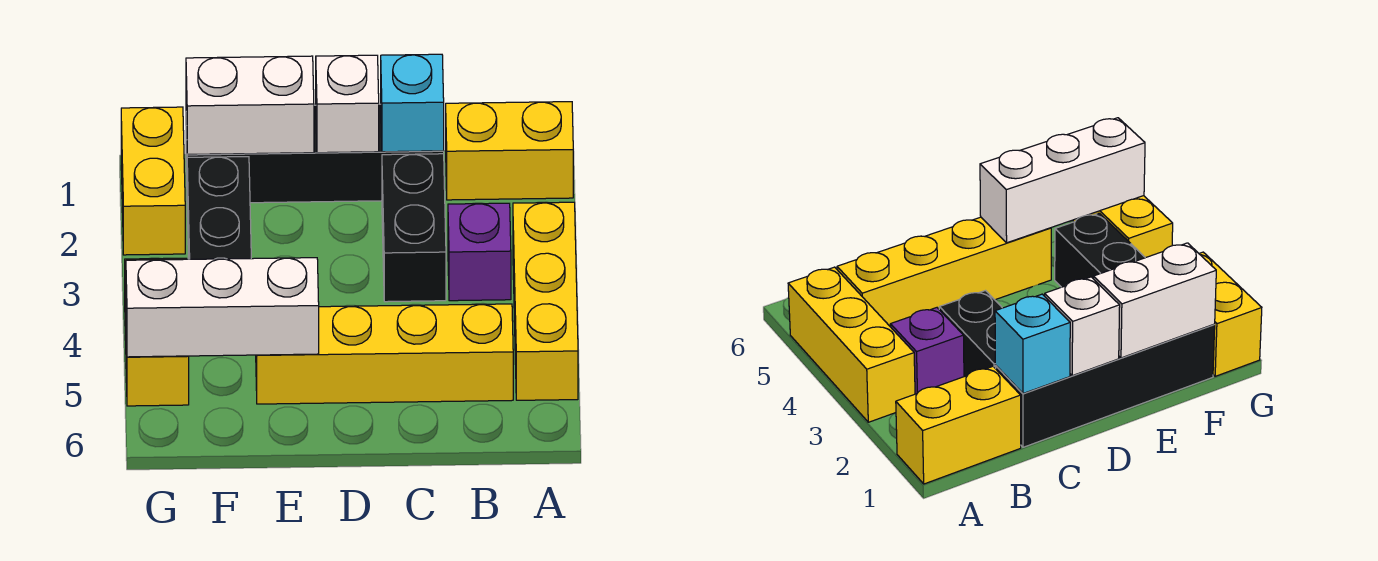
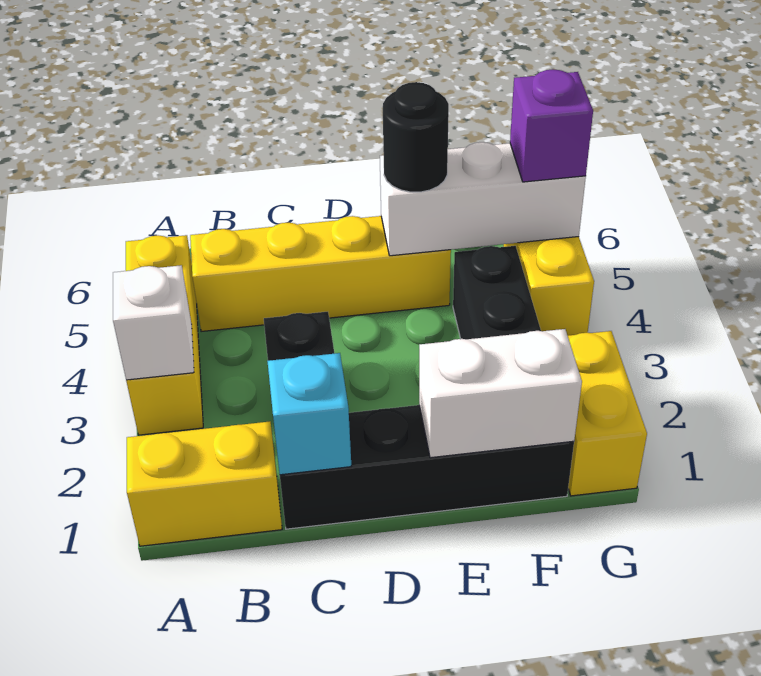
purple brick B3 level 1 -> purple brick G5 level 3
white brick D1 level 2 -> white brick A3 level 2
none -> black round brick E5 level 3

